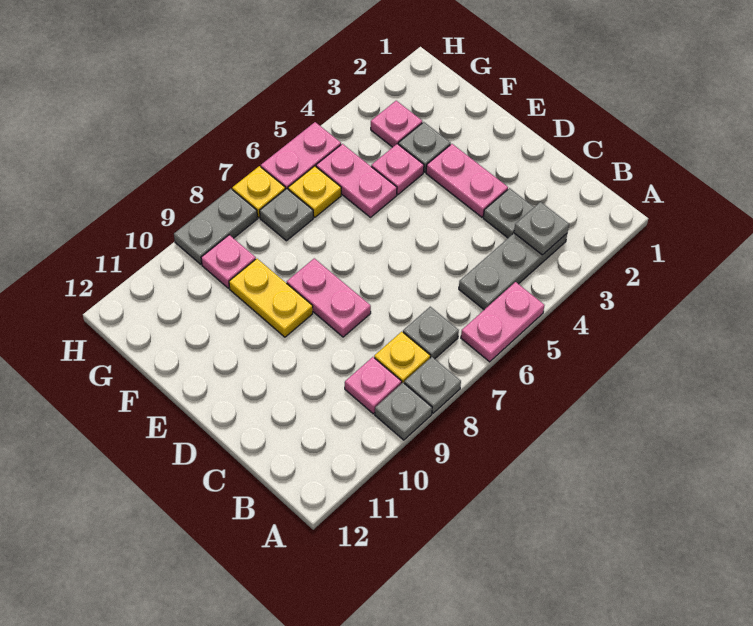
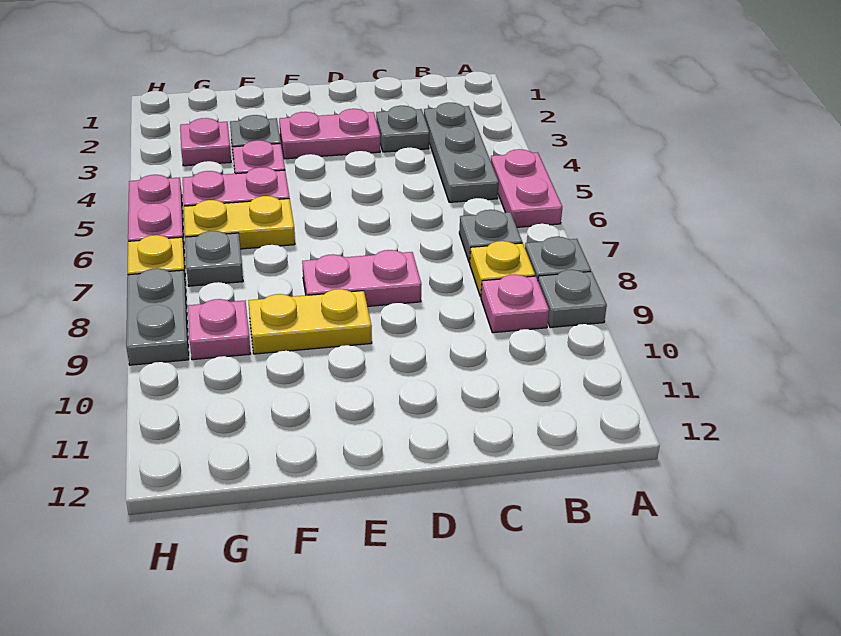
grey plate B3 level 2 -> none
yellow plate G6 level 1 -> yellow plate F6:G6 level 1

